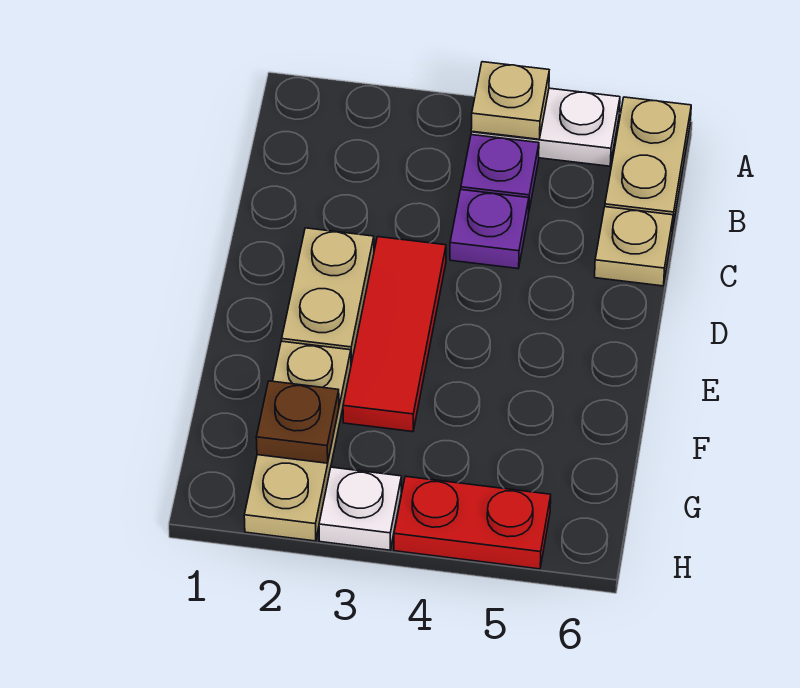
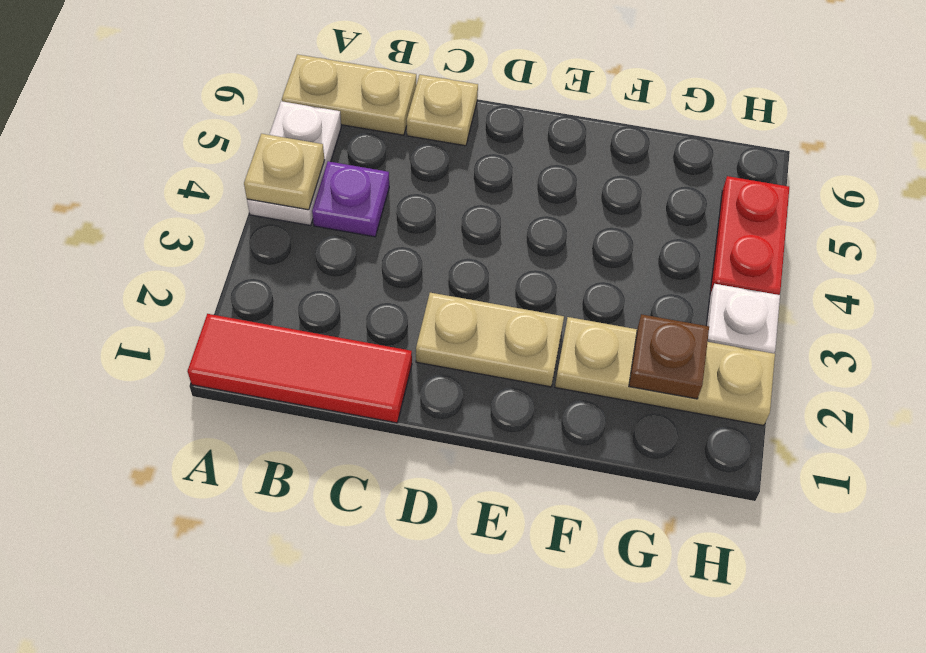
purple plate C4 level 1 -> none
red tile D3:F3 level 1 -> red tile A1:C1 level 1

